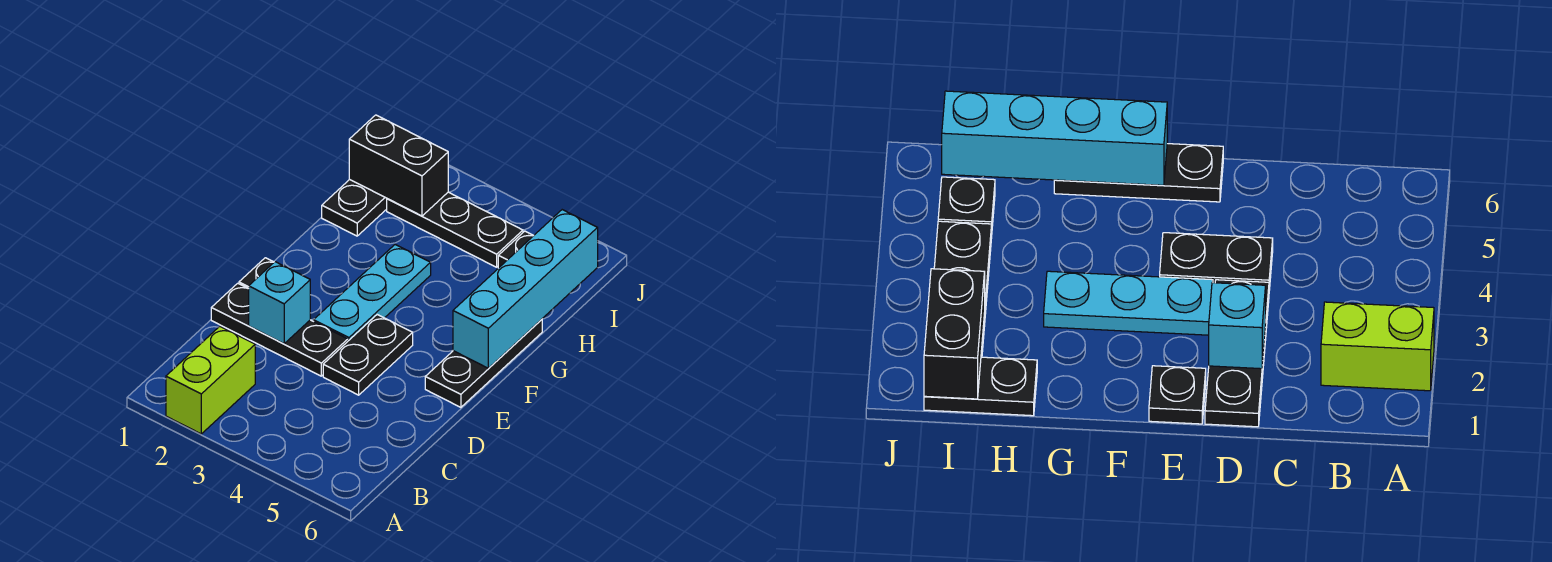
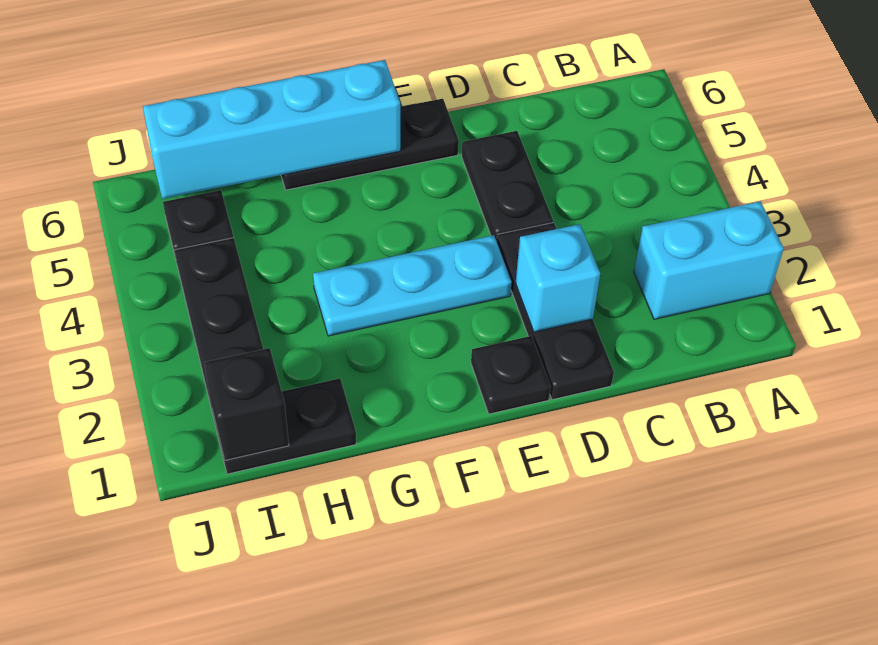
lime brick A2:B2 level 1 -> cyan brick A2:B2 level 1
black plate D4:E4 level 1 -> black plate D4:D5 level 1
black brick I1:I2 level 2 -> black brick I1 level 2

